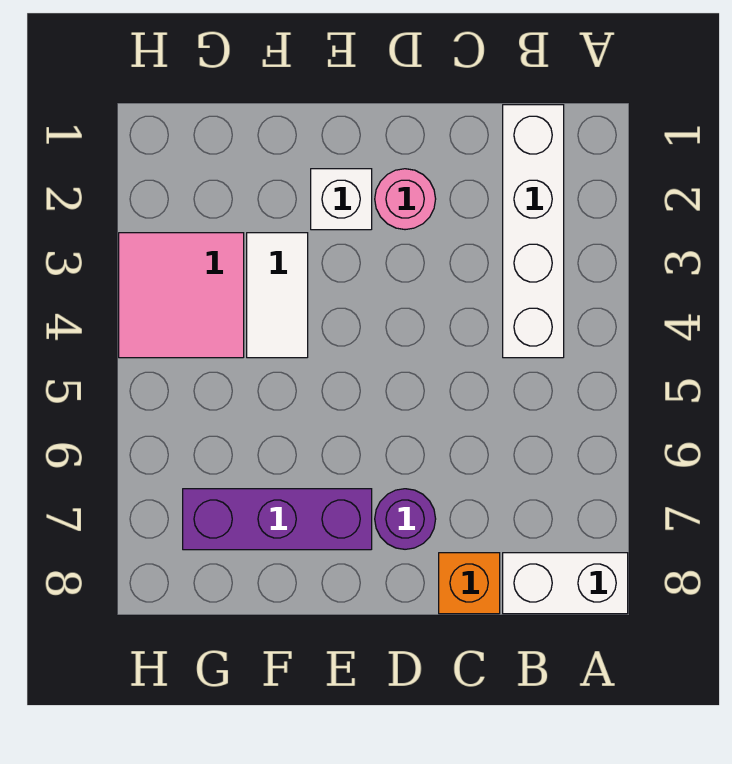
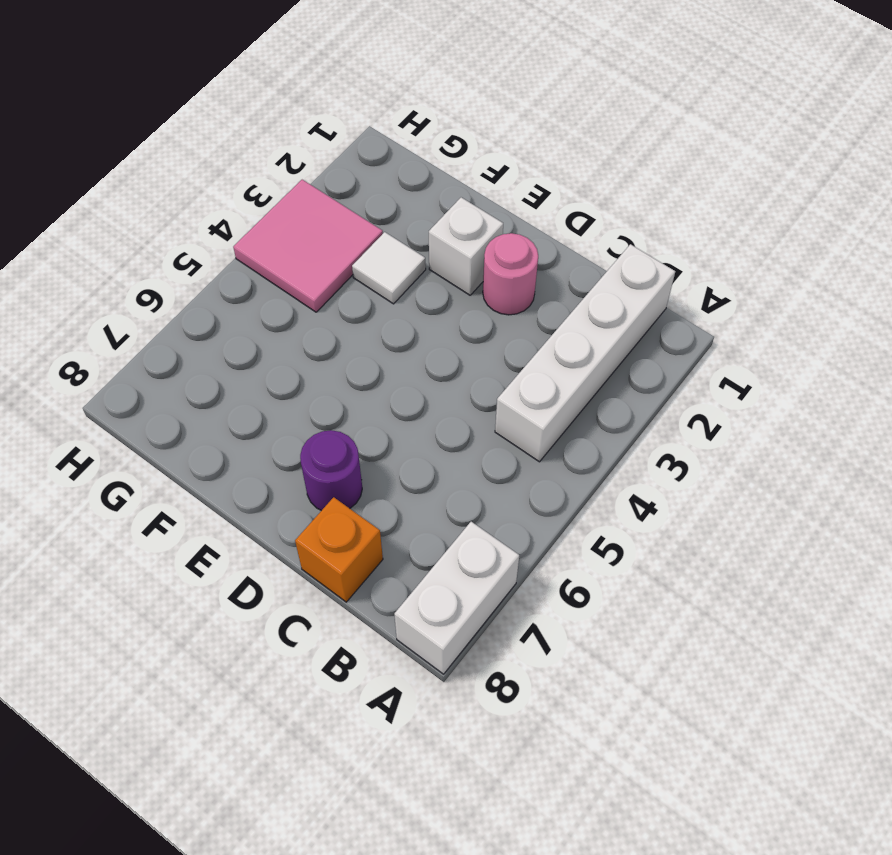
white brick A8:B8 level 1 -> white brick A7:A8 level 1
purple brick E7:G7 level 1 -> none
white tile F3:F4 level 1 -> white tile F3 level 1

